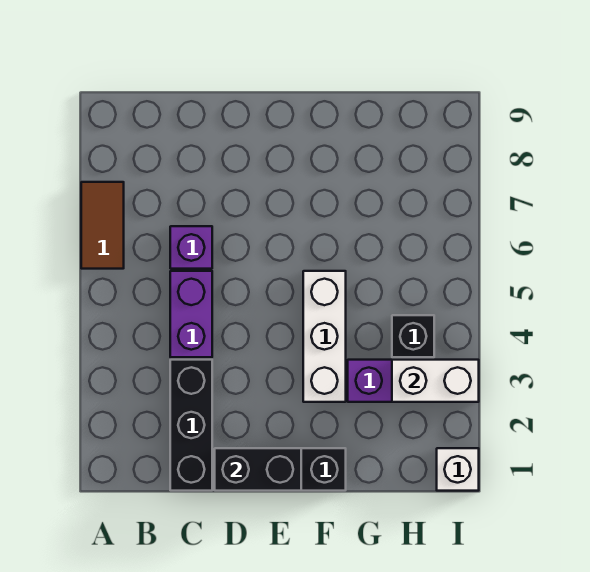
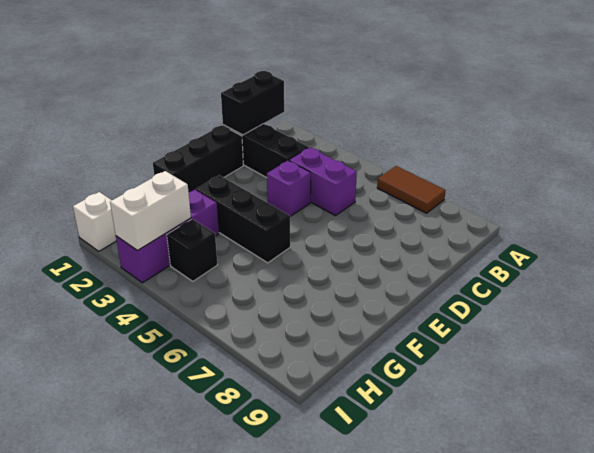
purple brick C6 level 1 -> purple brick D4 level 1
black brick D1:E1 level 2 -> black brick B1:C1 level 2
white brick F3:F5 level 1 -> black brick F3:F5 level 1

